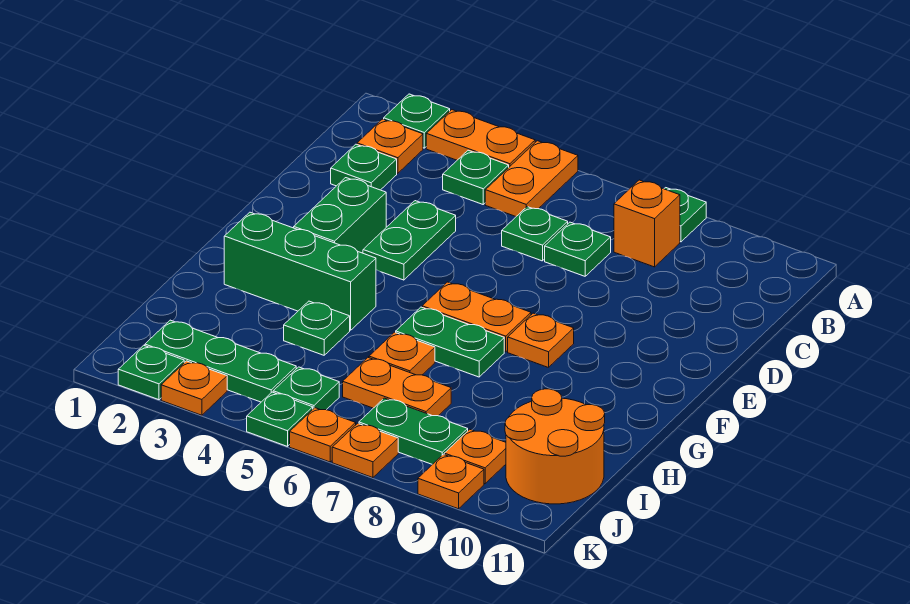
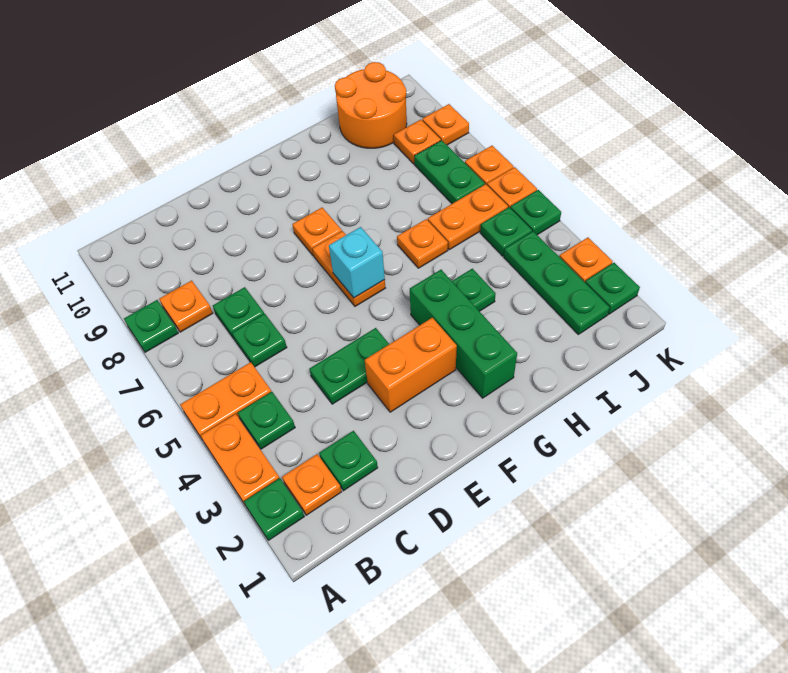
orange brick B8 level 1 -> orange plate B8 level 1
green brick E3:F3 level 1 -> orange brick E3:F3 level 1
none -> cyan brick F6 level 2
green plate G6:G7 level 1 -> none
orange plate I6:I7 level 1 -> orange plate I6:J6 level 1

